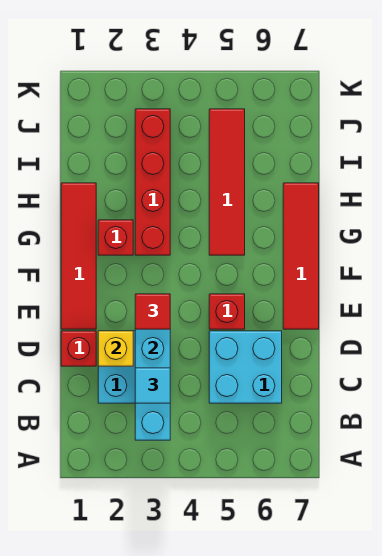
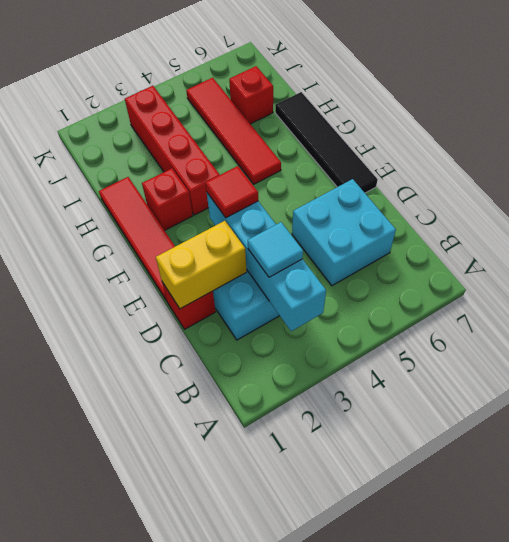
yellow brick D2 level 2 -> yellow brick D1:D2 level 2
red brick E5 level 1 -> red brick I6 level 1
red tile E7:H7 level 1 -> black tile E7:H7 level 1

